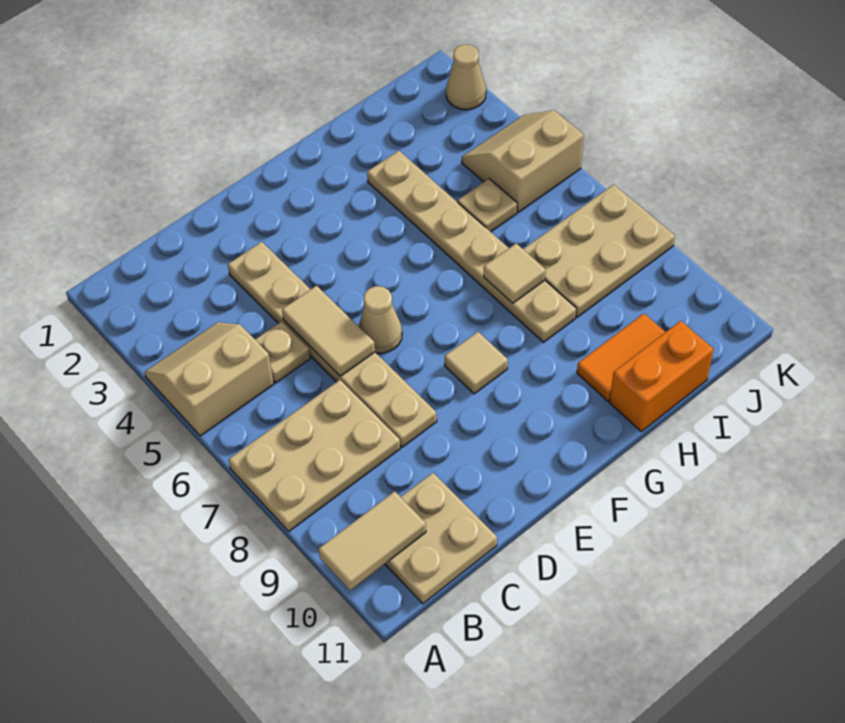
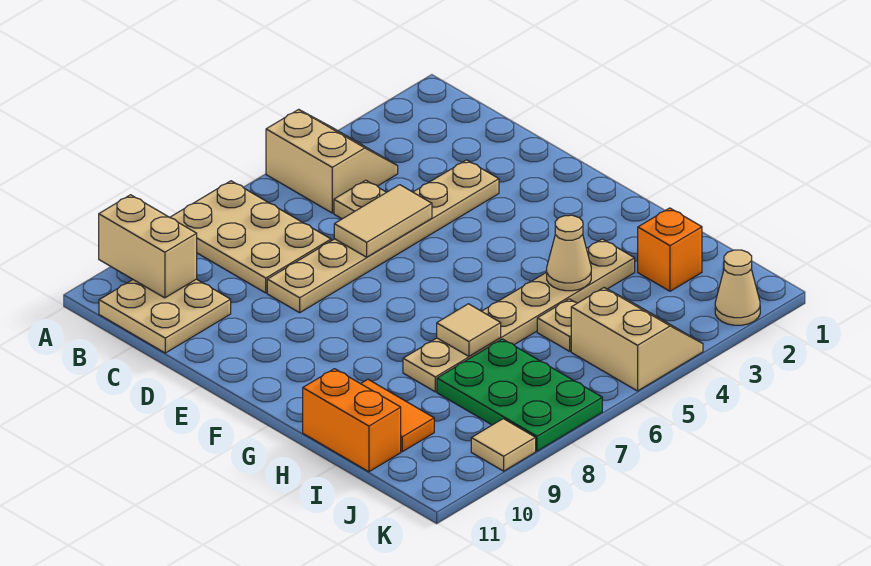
tan tile A10:B10 level 2 -> tan brick A10:B10 level 2
tan cone E6 level 1 -> tan cone H4 level 2
tan tile F8 level 1 -> tan tile K9 level 1
none -> orange brick I2 level 1
tan plate I7:K8 level 1 -> green plate I7:K8 level 1

